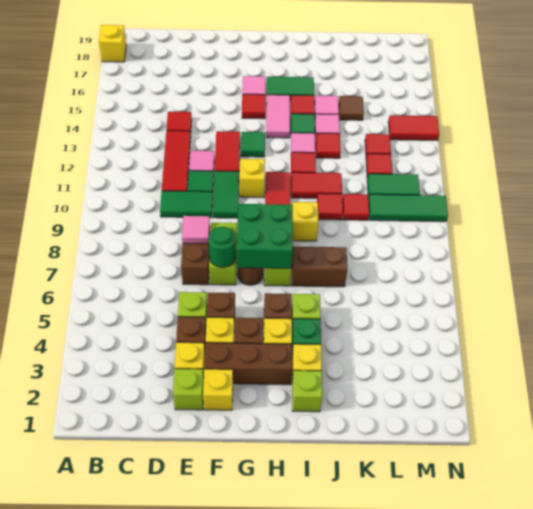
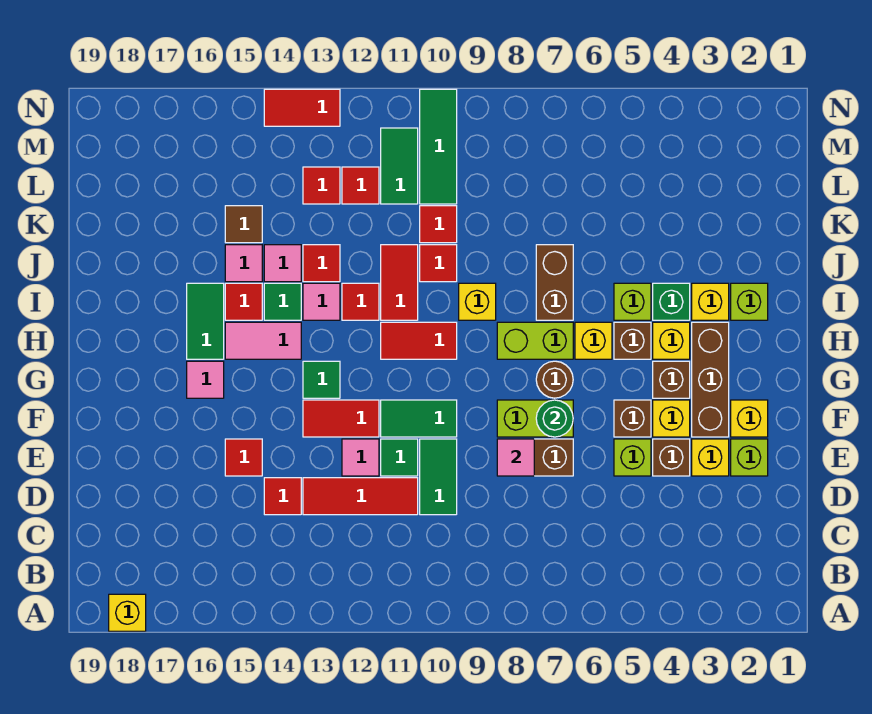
green brick G7:H8 level 2 -> none
yellow brick G11 level 1 -> yellow brick H6 level 1
red tile G15 level 1 -> red tile E15 level 1
red tile M14:N14 level 1 -> red tile N13:N14 level 1

